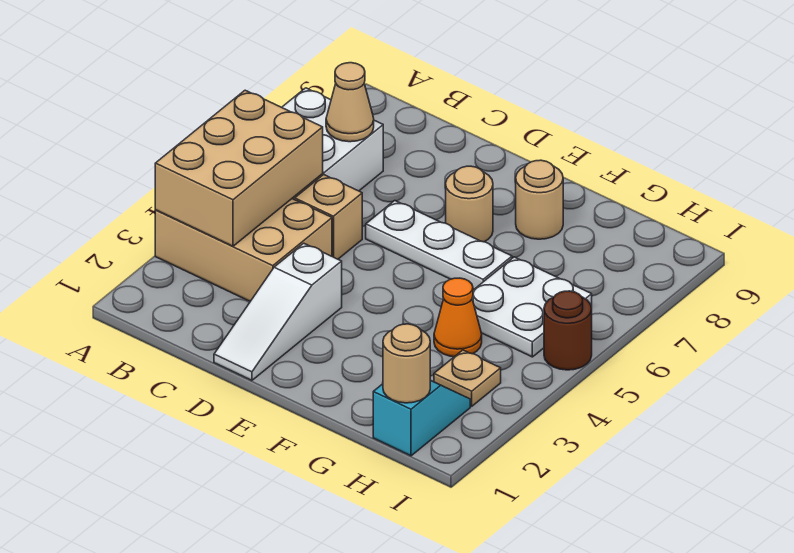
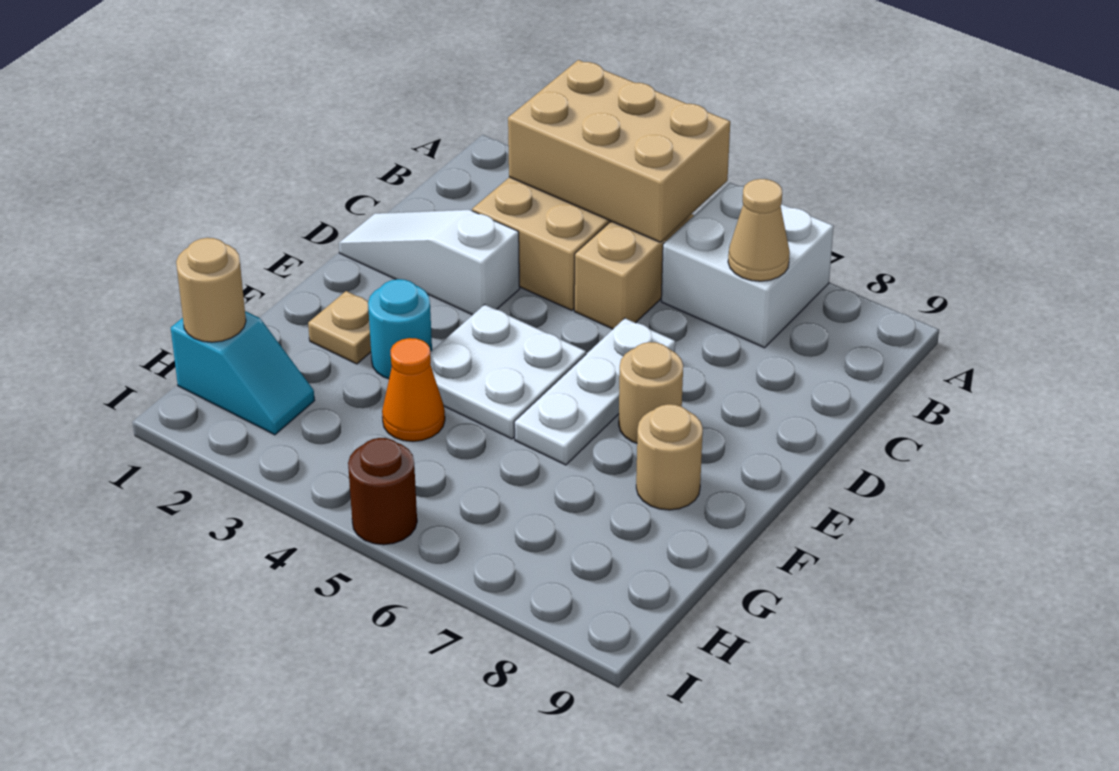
none -> cyan round brick F3 level 1
white plate G5:H6 level 1 -> white plate E4:F5 level 1
tan plate H3 level 1 -> tan plate F2 level 1

